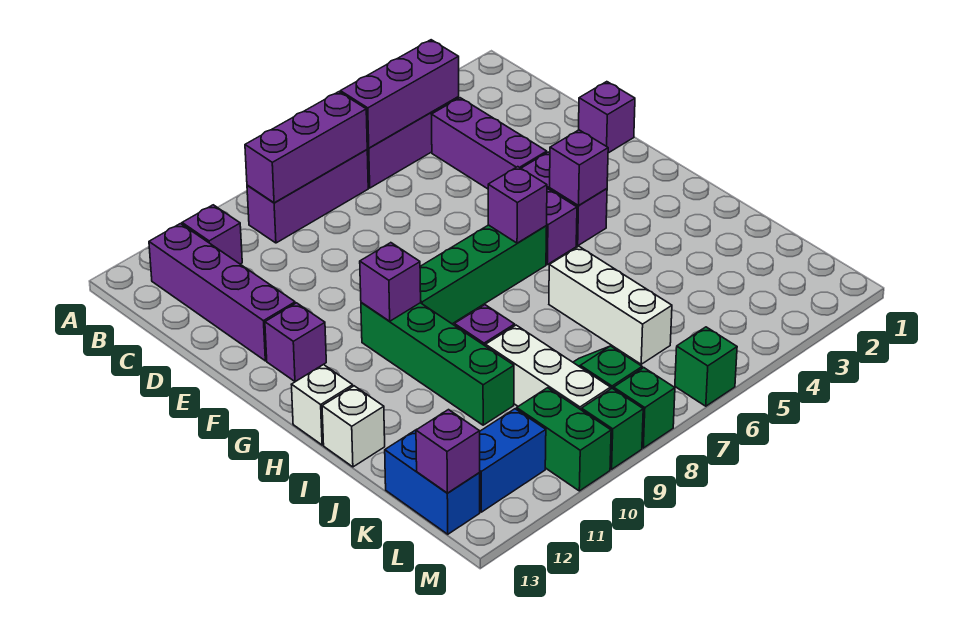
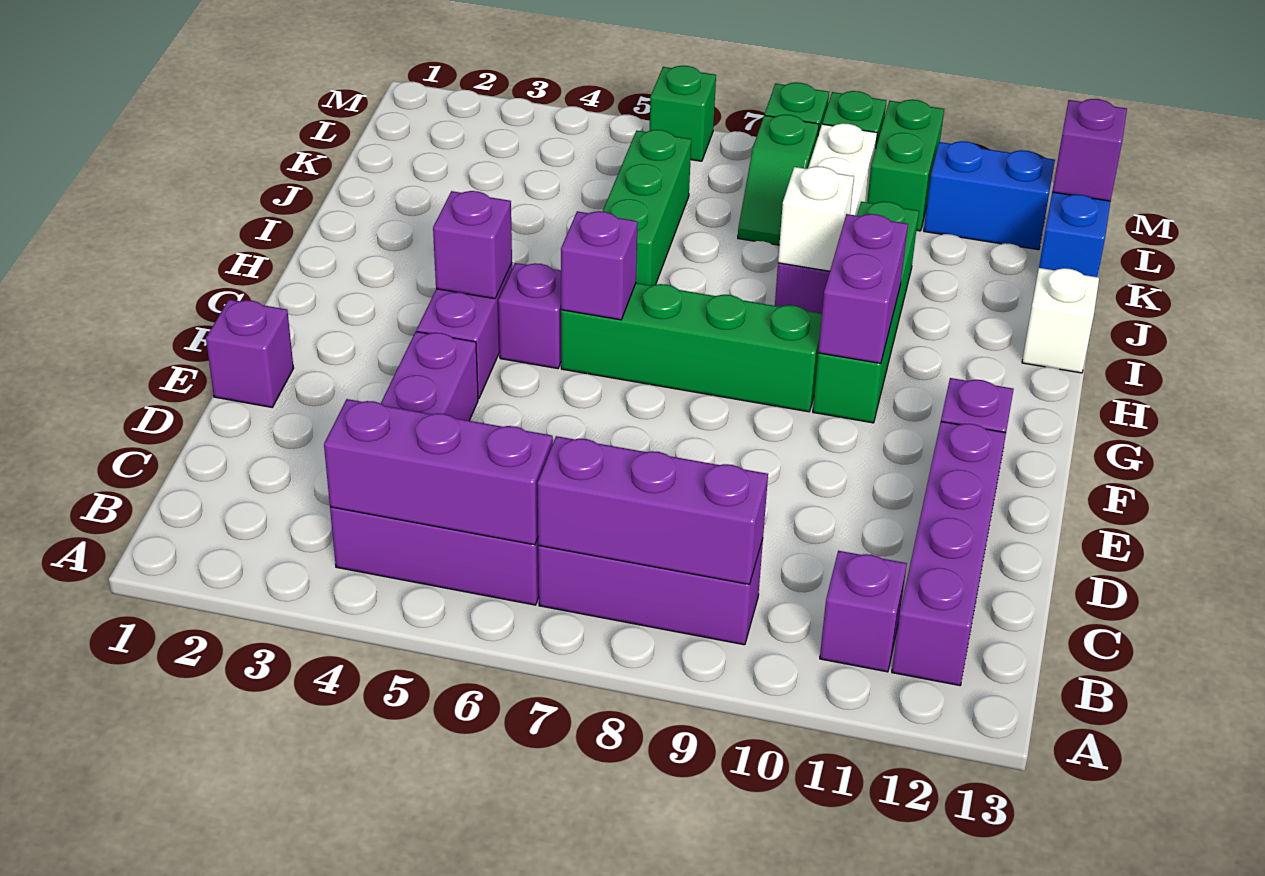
purple brick G10 level 2 -> purple brick G10:H10 level 2
white brick H13 level 1 -> white brick I9 level 2
white brick I6:K6 level 1 -> green brick I6:K6 level 1

